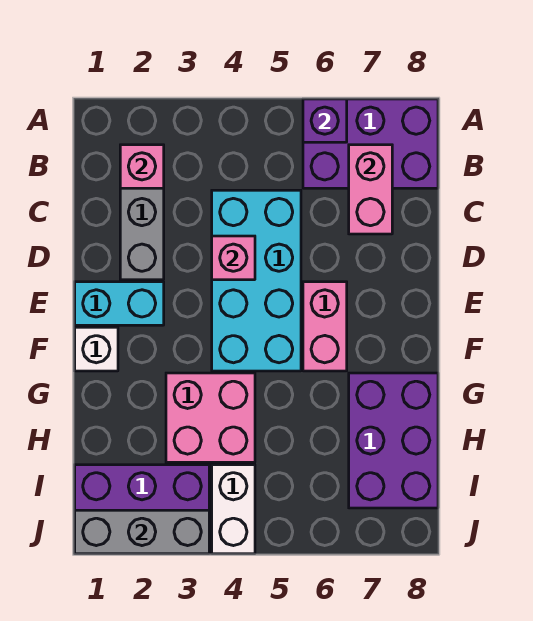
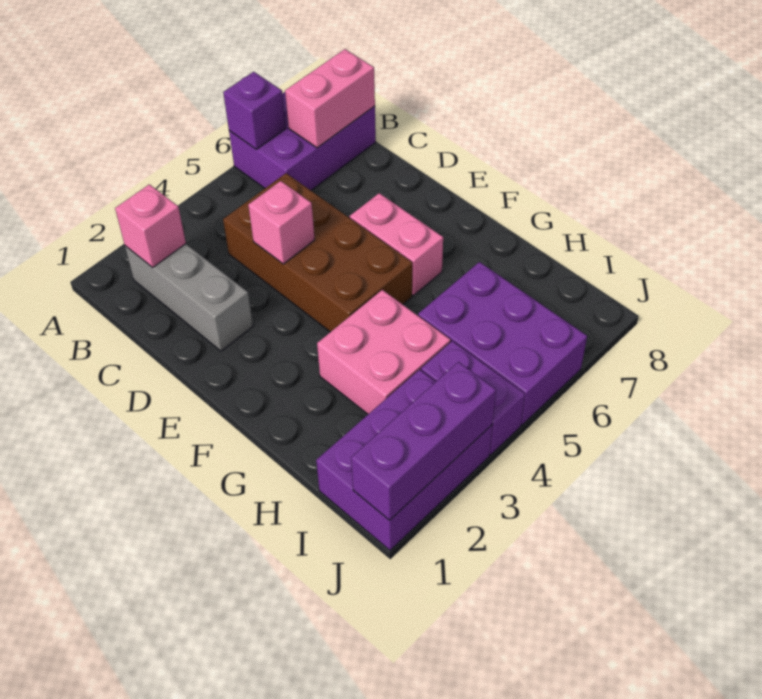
pink brick B7:C7 level 2 -> pink brick B7:B8 level 2
cyan brick C4:F5 level 1 -> brown brick C4:F5 level 1
cyan brick E1:E2 level 1 -> none
white brick F1 level 1 -> none
purple brick G7:I8 level 1 -> purple brick H5:J6 level 1
white brick I4:J4 level 1 -> purple brick I4:J4 level 1
grey brick J1:J3 level 2 -> purple brick J1:J3 level 2

